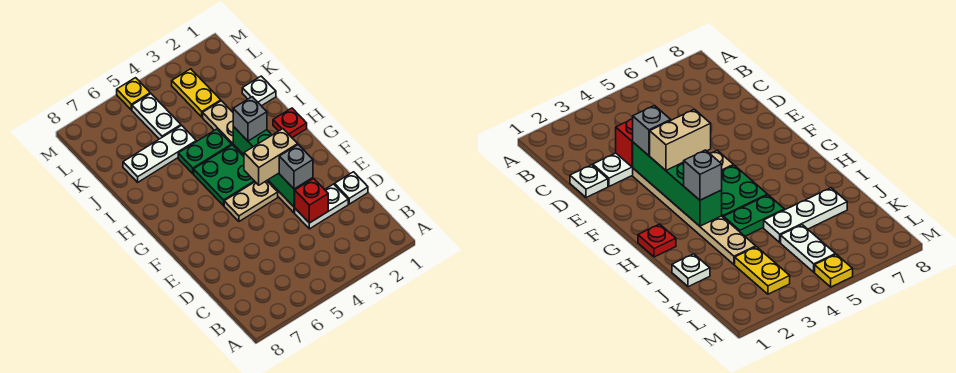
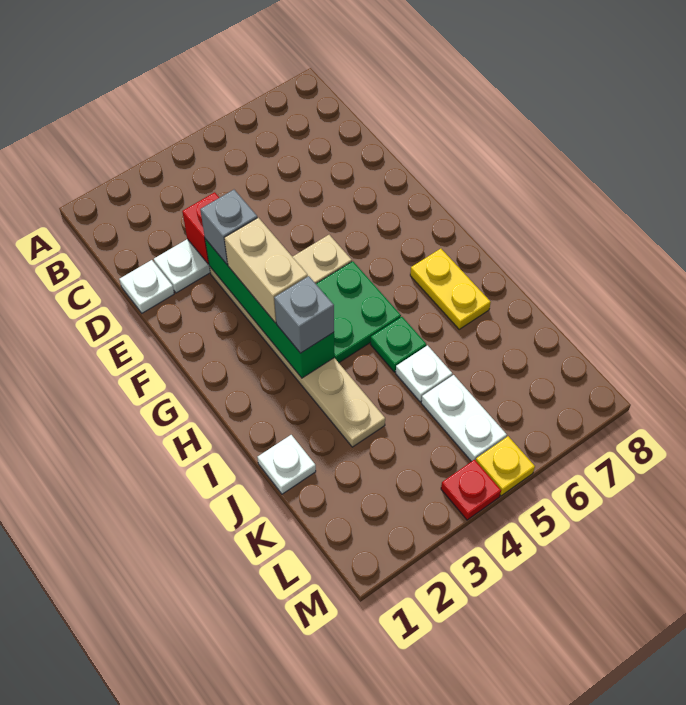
tan brick F3:F4 level 3 -> tan brick F3:G3 level 3
red plate H1 level 1 -> red plate M4 level 1
green plate I4:I5 level 1 -> green plate I5 level 1
white plate J5:J7 level 1 -> white plate J5 level 1
yellow plate K3:L3 level 1 -> yellow plate H7:I7 level 1

